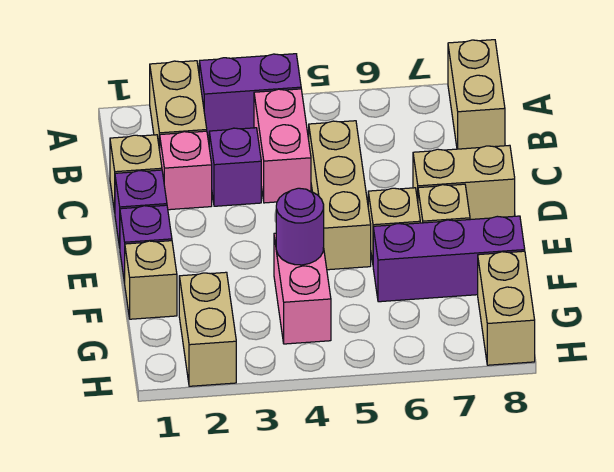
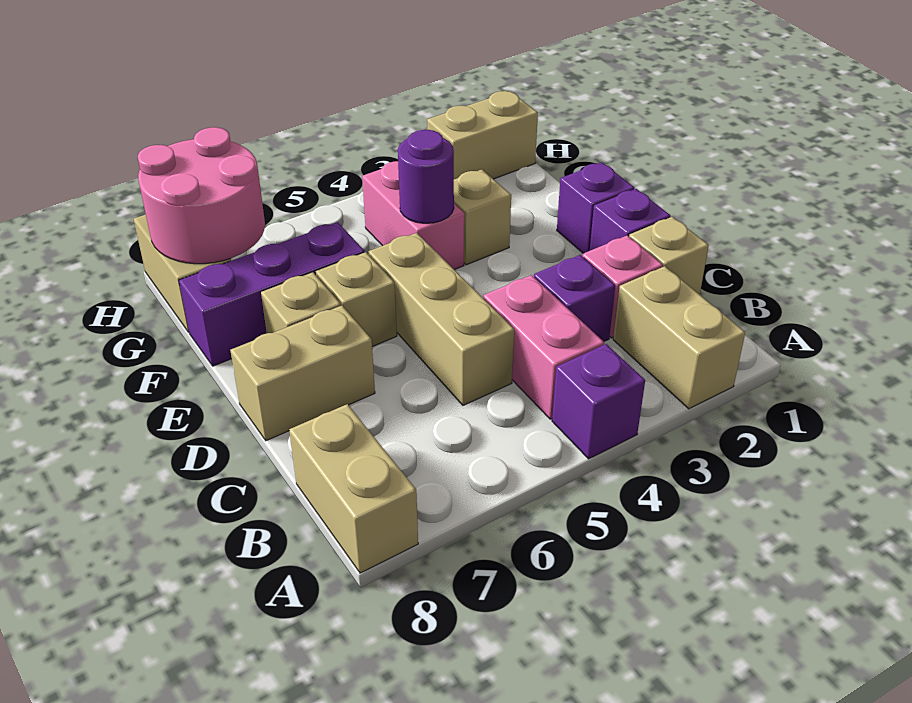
purple brick A3:A4 level 1 -> purple brick A4 level 1
tan brick F1 level 1 -> tan brick F3 level 1
tan brick G2:H2 level 1 -> tan brick H1:H2 level 1
none -> pink round brick G7:H8 level 2

